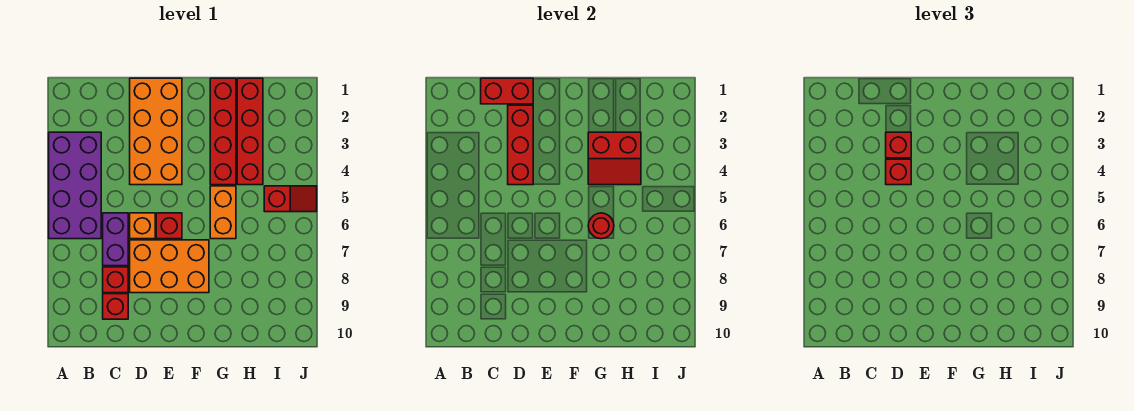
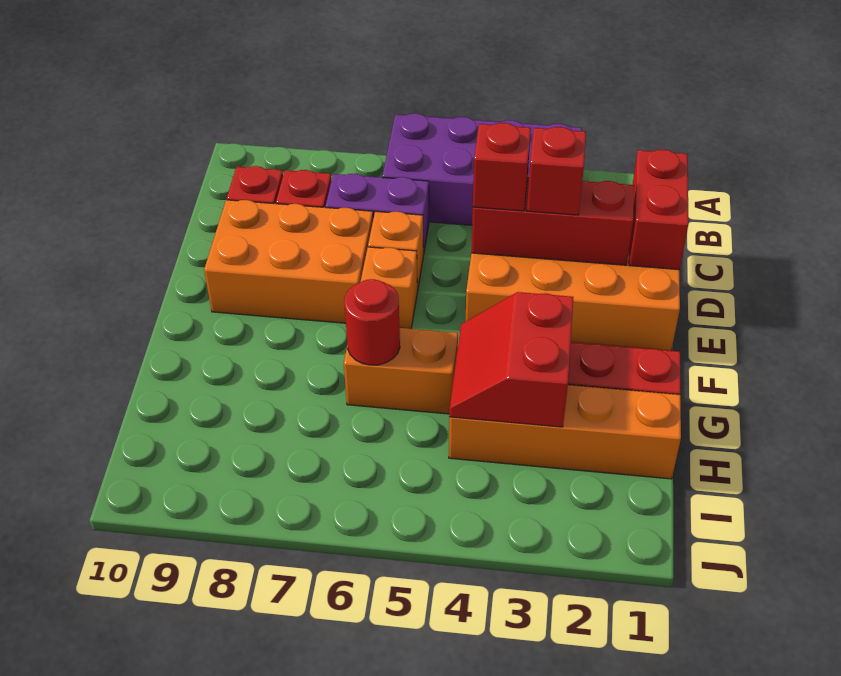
orange brick D7:F8 level 1 -> orange brick D7:E9 level 1
red brick E6 level 1 -> orange brick E6 level 1
red brick H1:H4 level 1 -> orange brick H1:H4 level 1
red slope I5:J5 level 1 top I -> none

